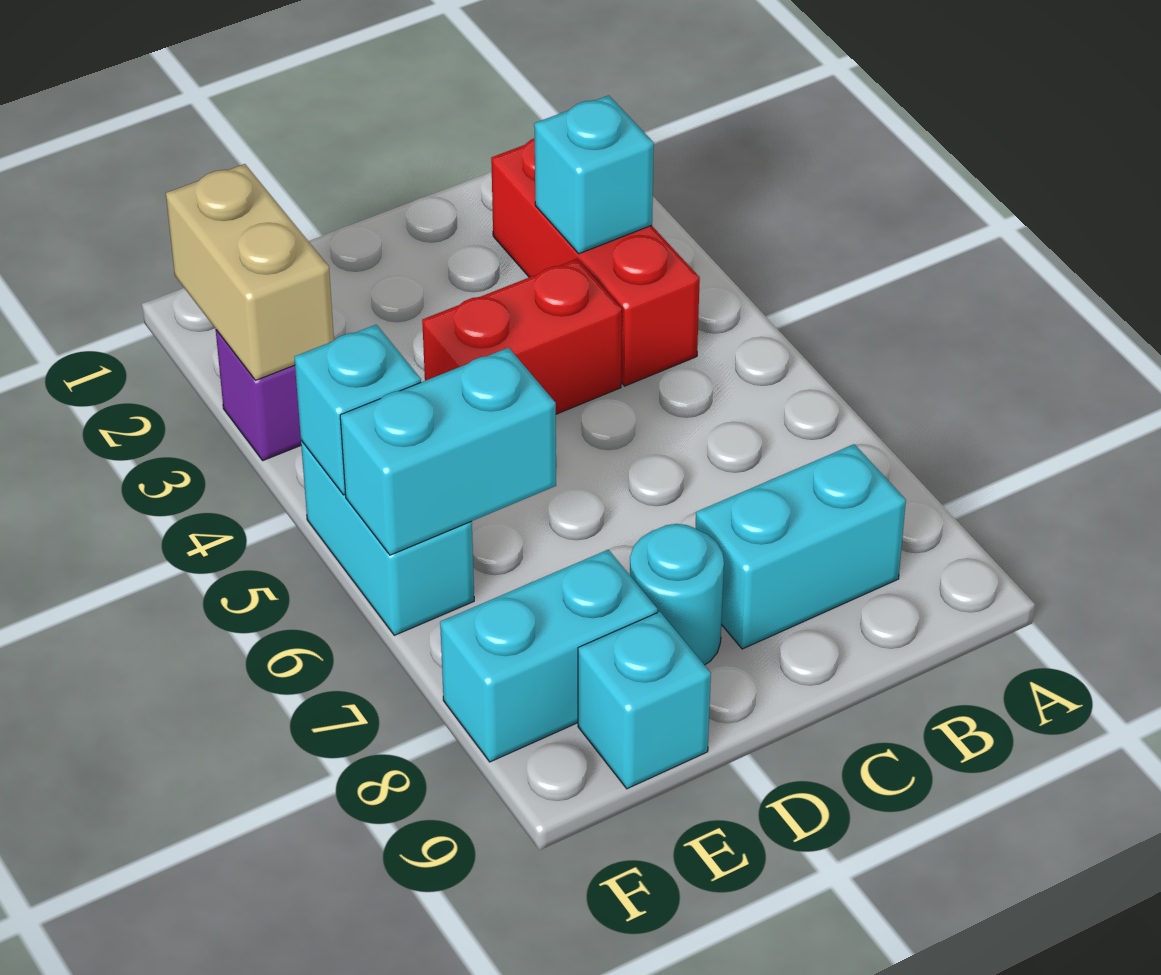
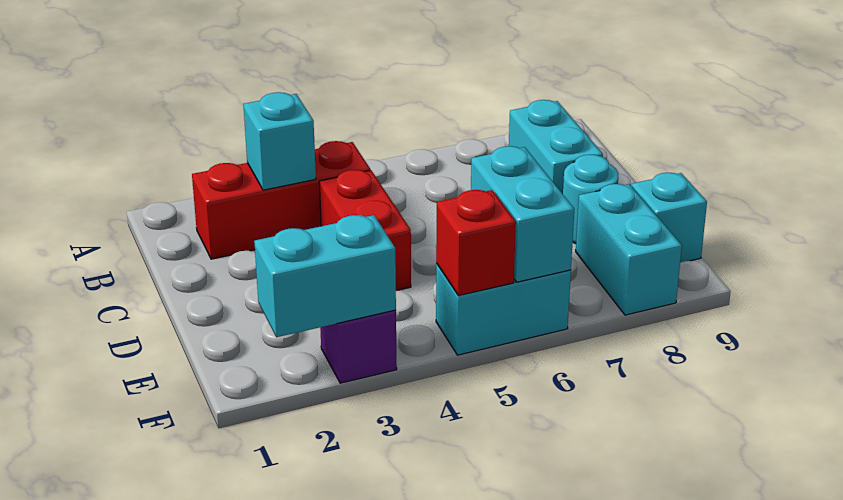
tan brick F2:F3 level 2 -> cyan brick F2:F3 level 2
cyan brick F5 level 2 -> red brick F5 level 2

